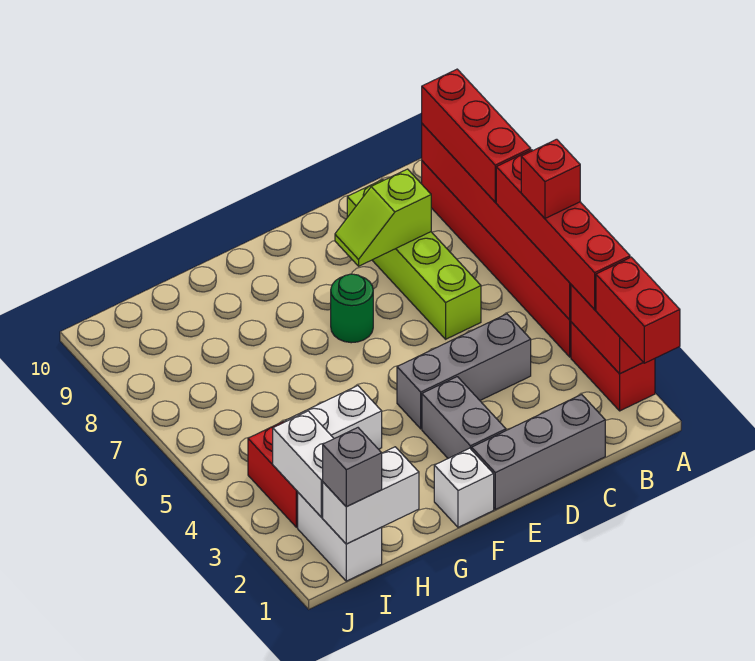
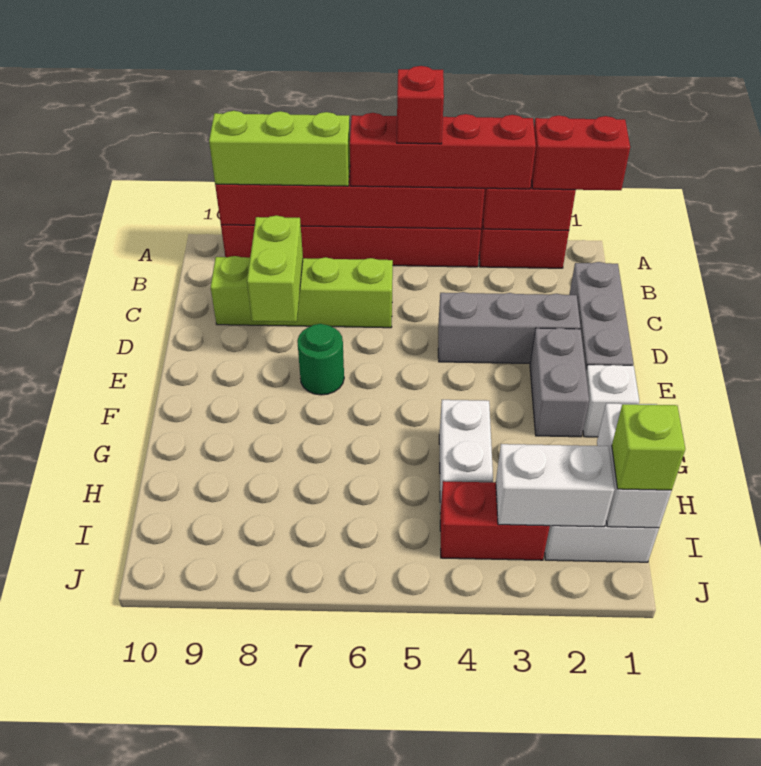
red brick A7:A9 level 3 -> lime brick A7:A9 level 3
grey brick C4:E4 level 1 -> grey brick D2:D4 level 1
lime slope C8:D8 level 2 top C -> lime brick C8:D8 level 2
grey brick E2:E3 level 1 -> grey brick E2:F2 level 1
grey brick I1 level 3 -> lime brick I1 level 3

